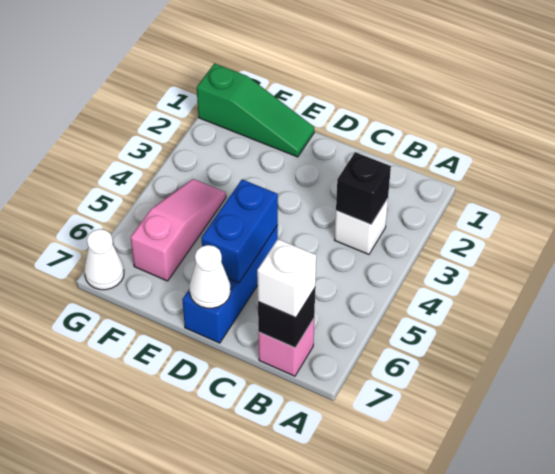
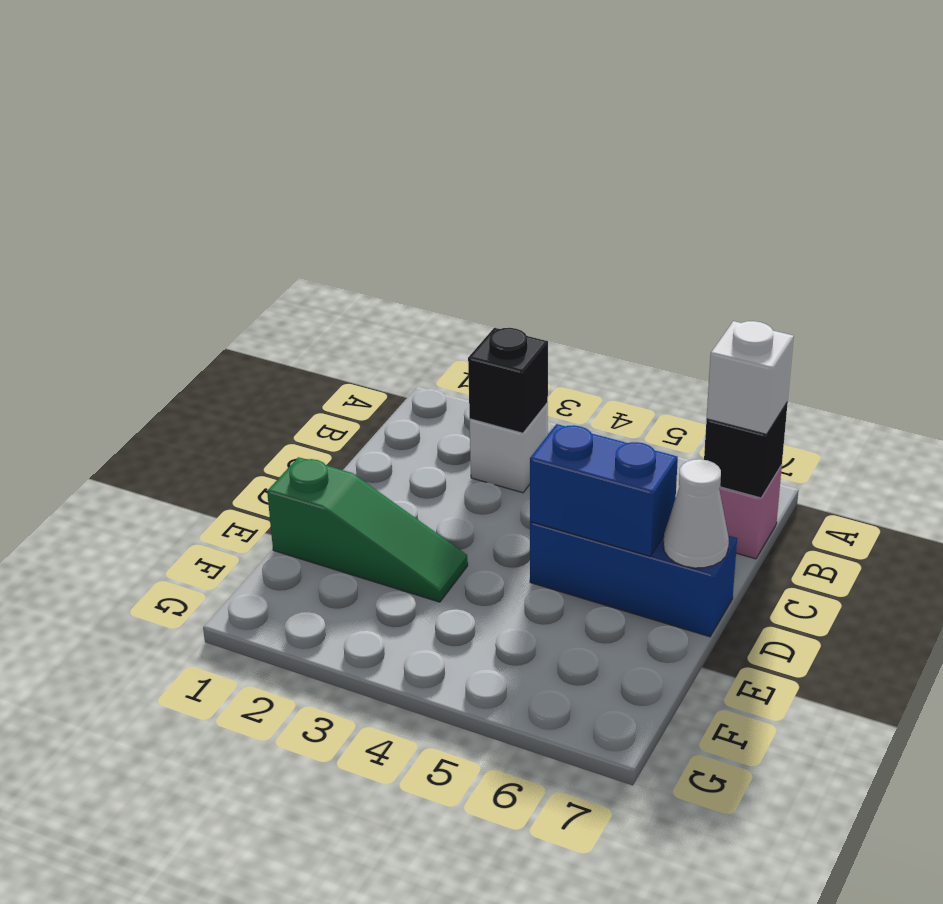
green slope E1:G1 level 1 top G -> green slope E1:E3 level 1 top 1
pink slope F4:F6 level 1 top 6 -> none
white cone G7 level 1 -> none

